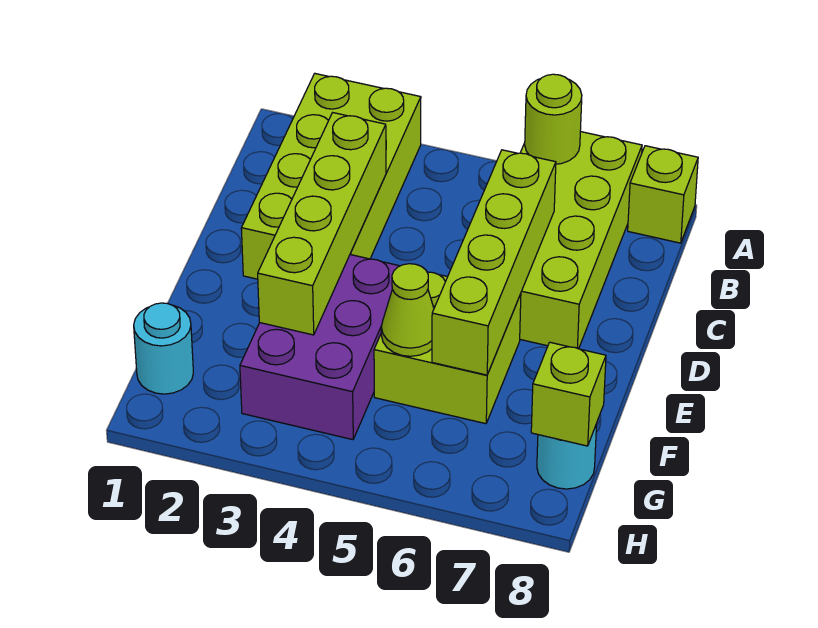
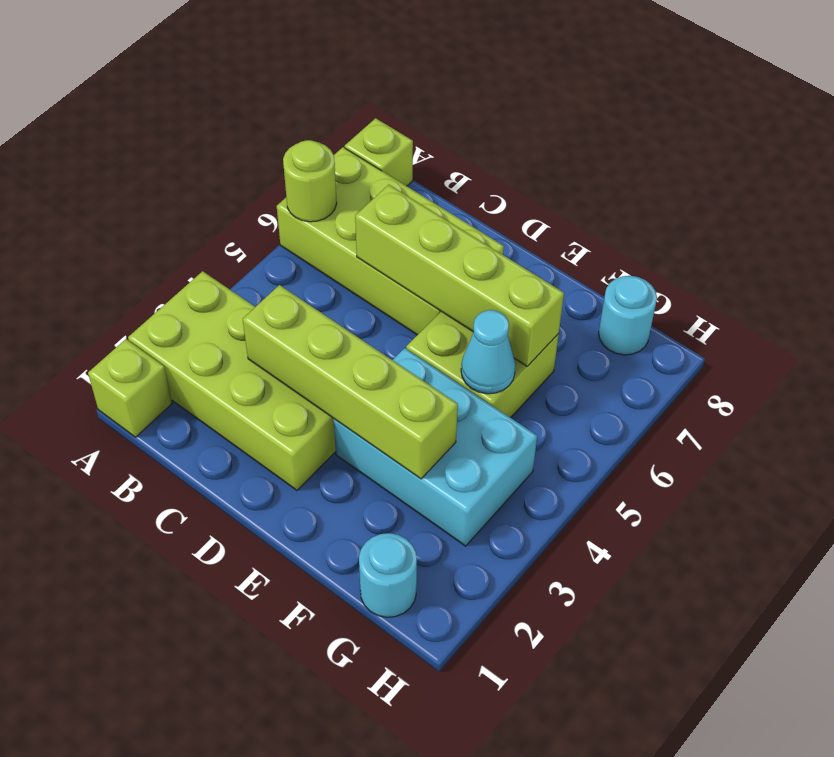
purple brick E3:G4 level 1 -> cyan brick E3:G4 level 1
lime cone F5 level 2 -> cyan cone F5 level 2
lime brick G8 level 2 -> lime brick A1 level 1

